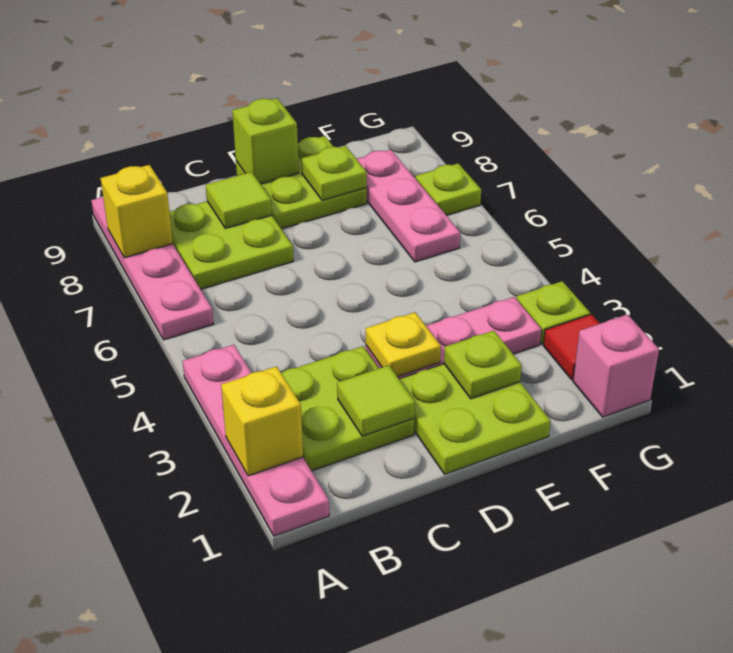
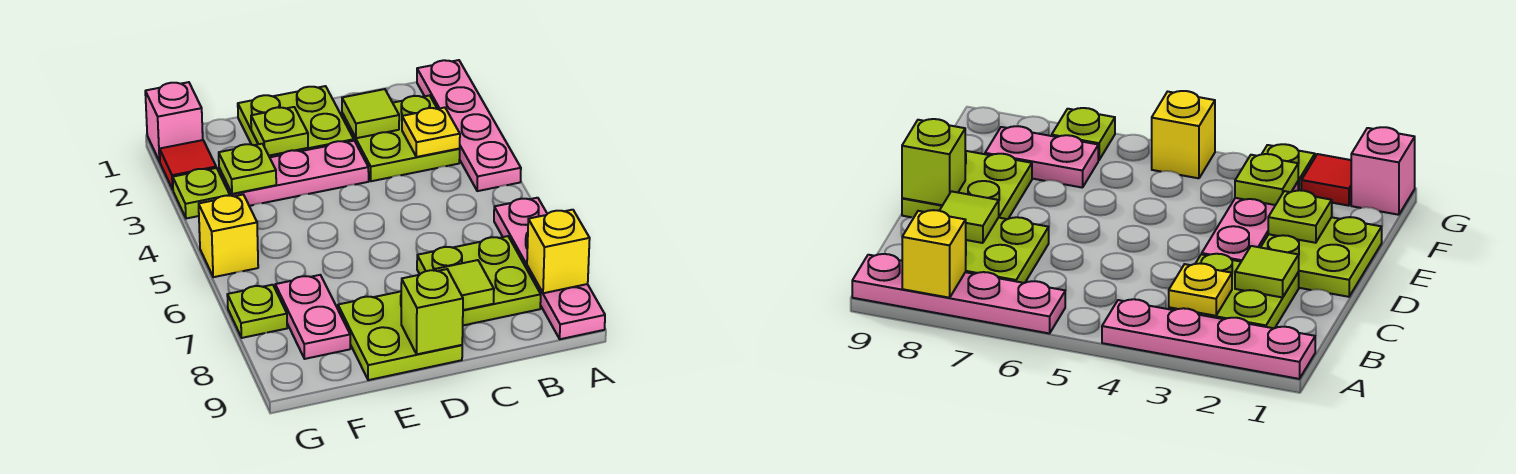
yellow brick A2 level 2 -> yellow brick G5 level 1
yellow plate D3 level 2 -> yellow plate B3 level 2
lime plate E8 level 2 -> lime plate F3 level 2
pink plate F6:F8 level 1 -> pink plate F7:F8 level 1

